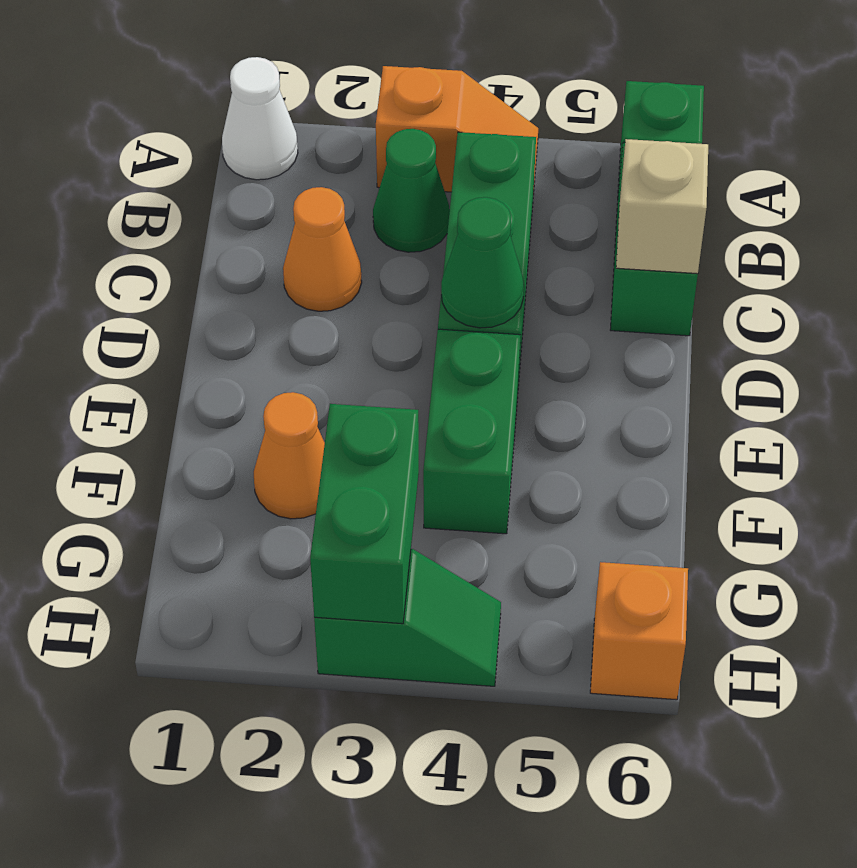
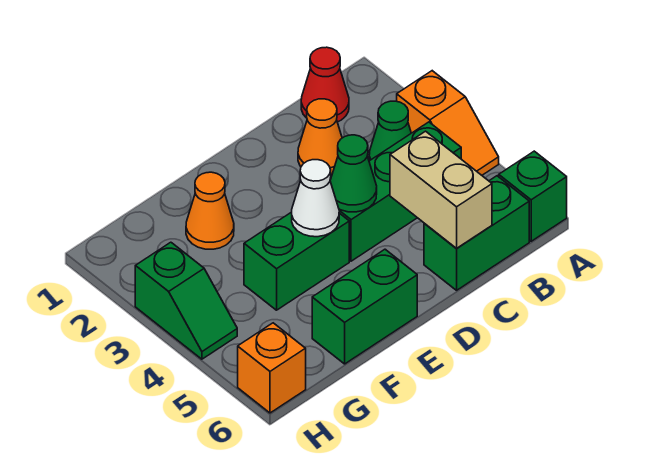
white cone A1 level 1 -> white cone E4 level 2
none -> red cone B1 level 1
tan brick C6 level 2 -> tan brick C5:C6 level 2
green brick G3:H3 level 2 -> green brick E6:F6 level 1

